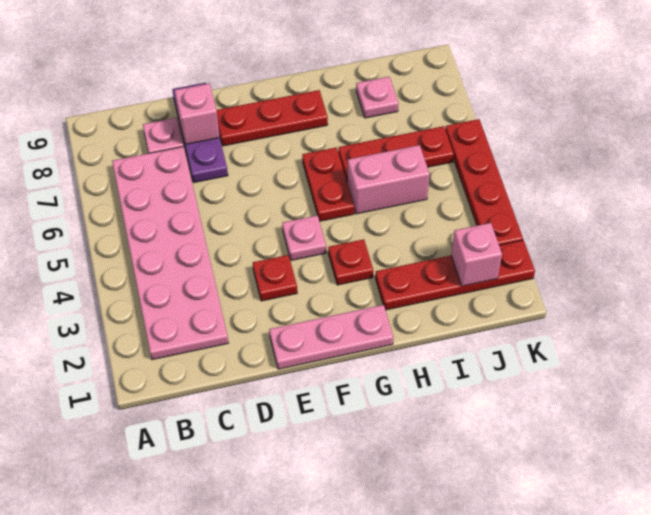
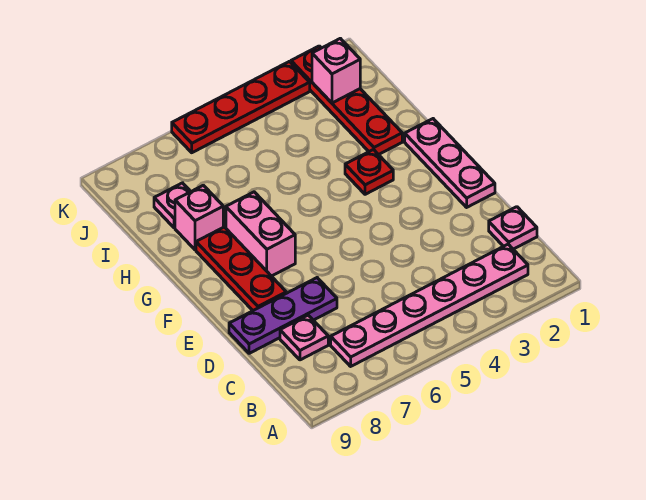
pink plate B2:C7 level 1 -> pink plate B2:B7 level 1
pink brick D8 level 2 -> pink brick H8 level 1
red plate E3 level 1 -> none
pink plate F4 level 1 -> pink plate C1 level 1
red plate G5:G6 level 1 -> none
pink brick H5:I5 level 1 -> pink brick F7:G7 level 1
red plate H6:J6 level 1 -> none

